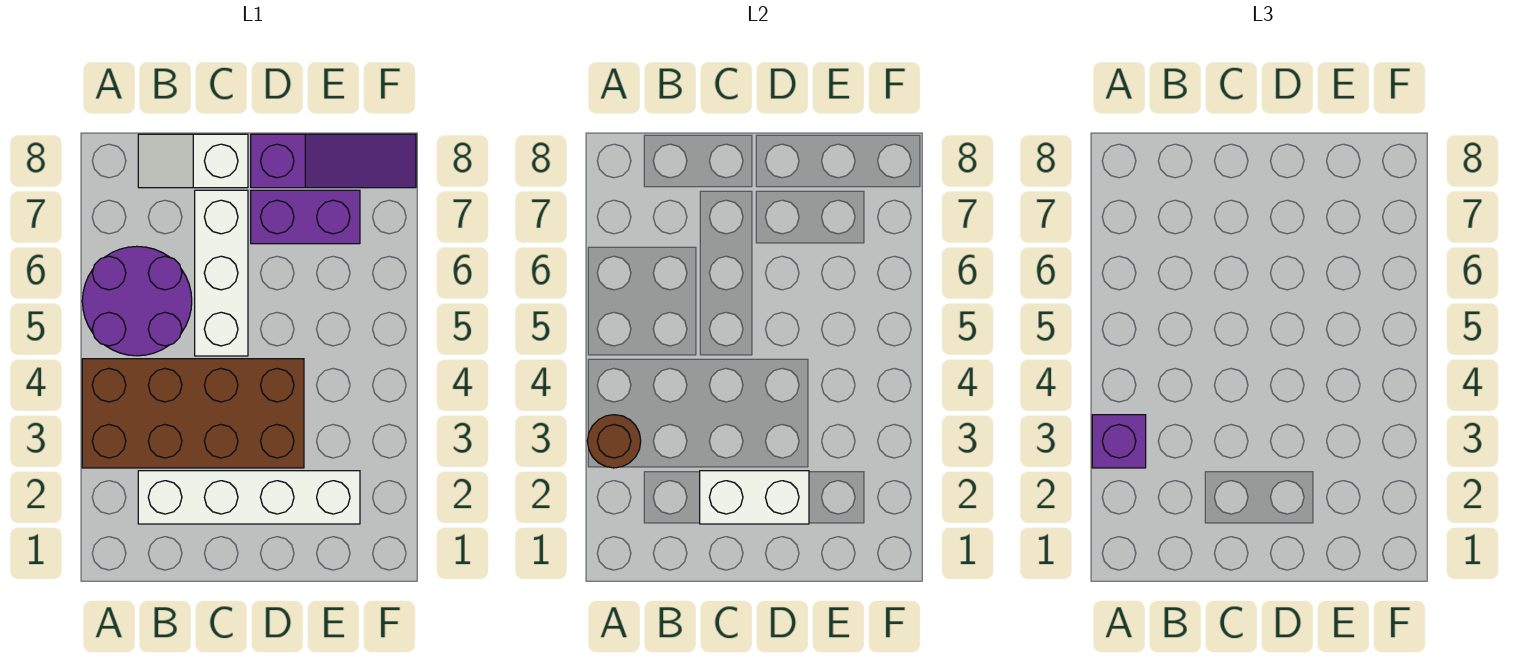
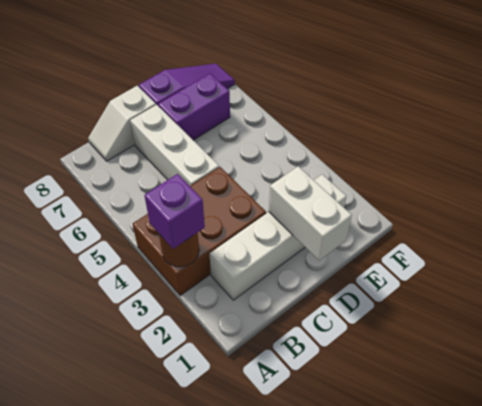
brown brick A3:D4 level 1 -> brown brick A3:C4 level 1
purple round brick A5:B6 level 1 -> none
white brick C2:D2 level 2 -> white brick D1:D2 level 2

